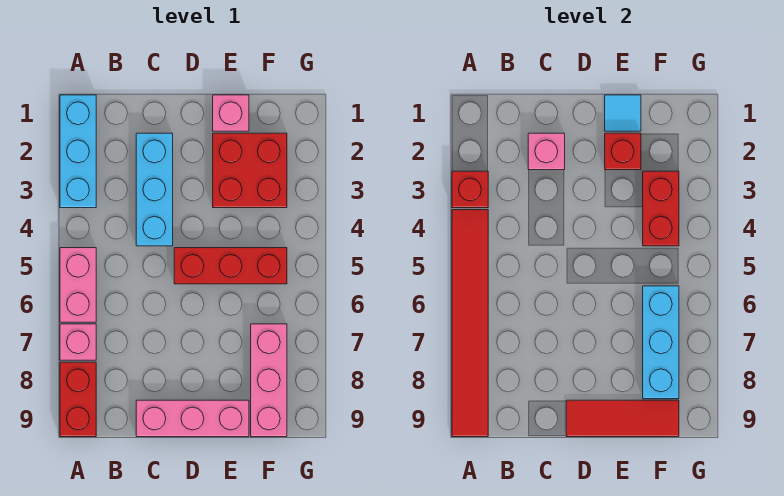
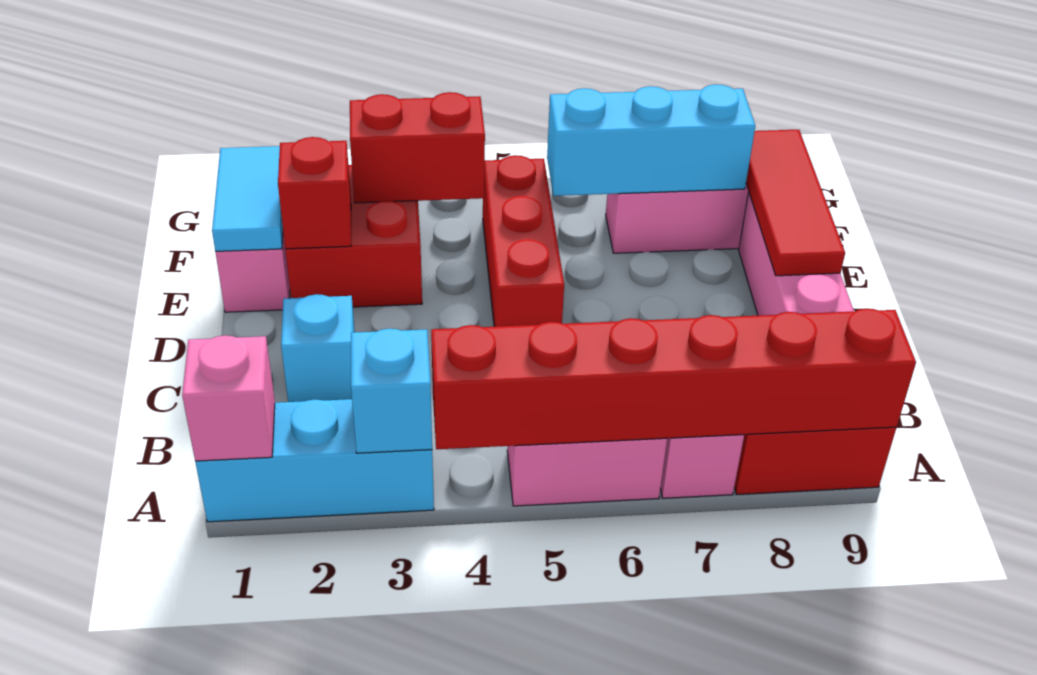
red brick A3 level 2 -> cyan brick A3 level 2
red tile A4:A9 level 2 -> red brick A4:A9 level 2
cyan brick C2:C4 level 1 -> cyan brick C2 level 1
pink brick C2 level 2 -> pink brick A1 level 2
cyan tile E1 level 2 -> cyan tile E1:F1 level 2

